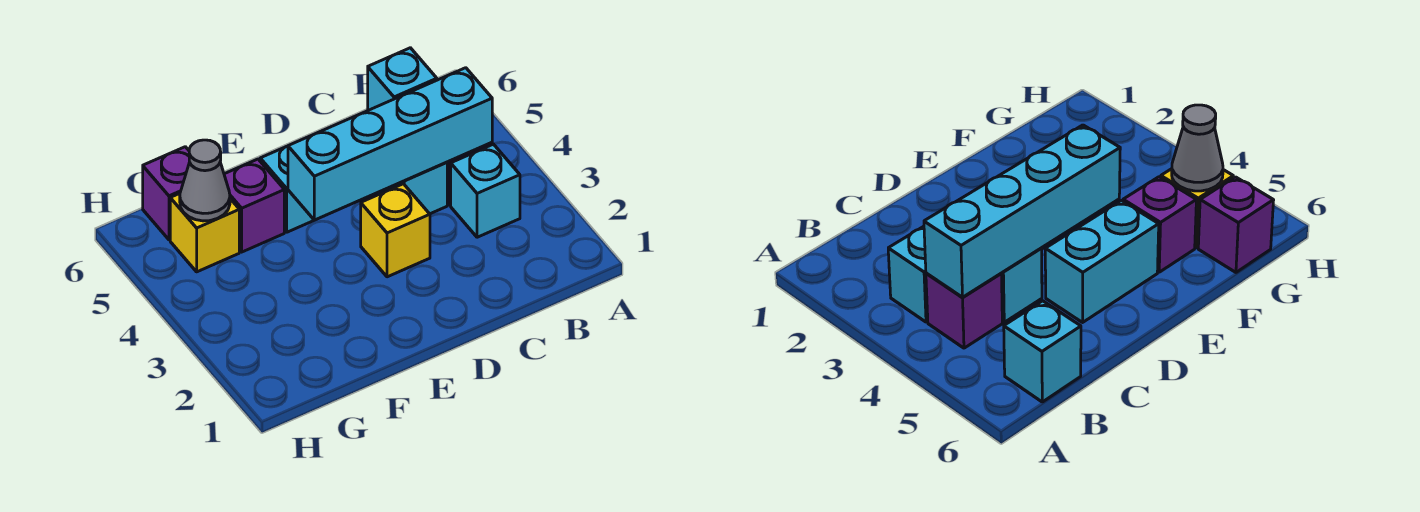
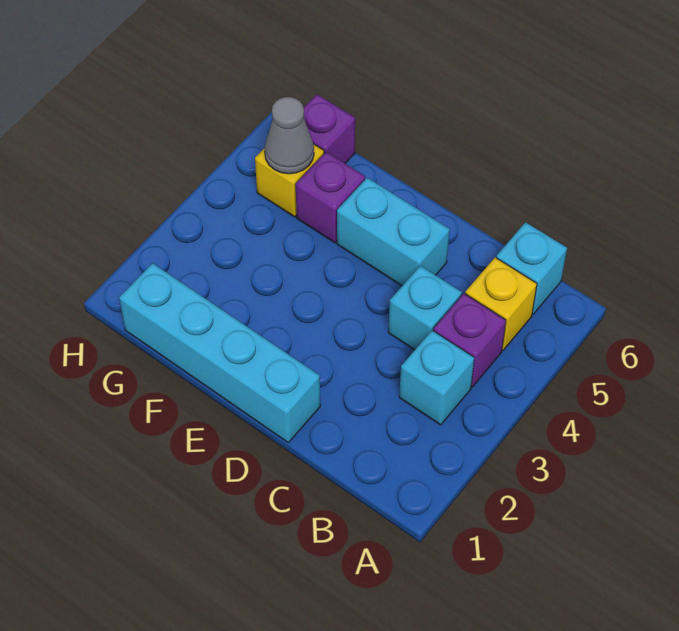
cyan brick B4:E4 level 2 -> cyan brick D1:G1 level 1
yellow brick D3 level 1 -> yellow brick B5 level 1

